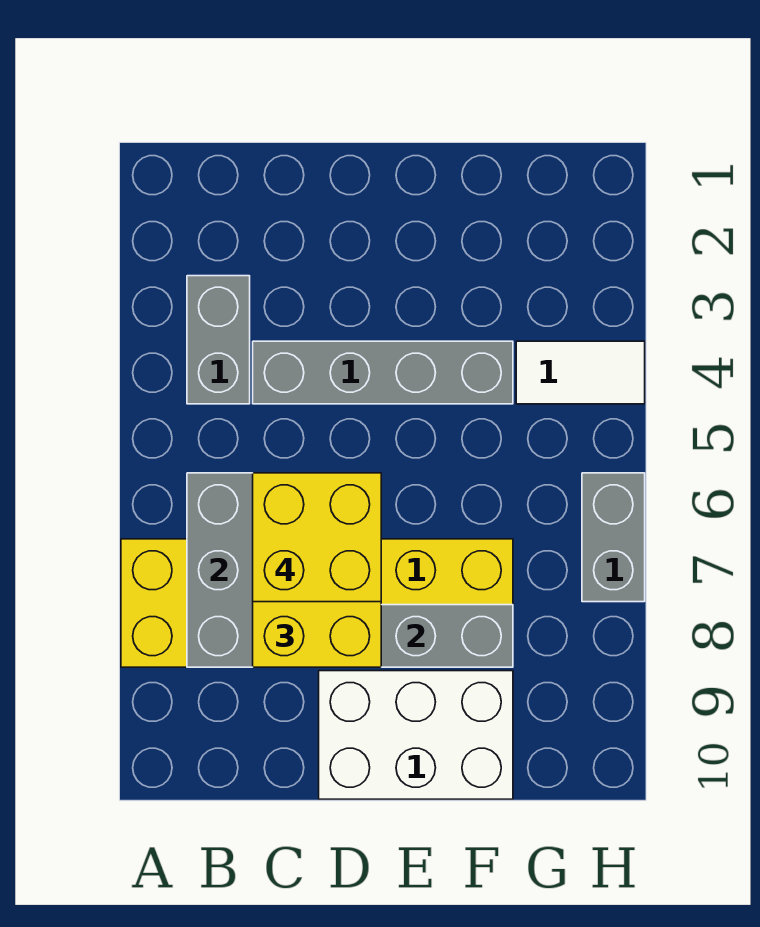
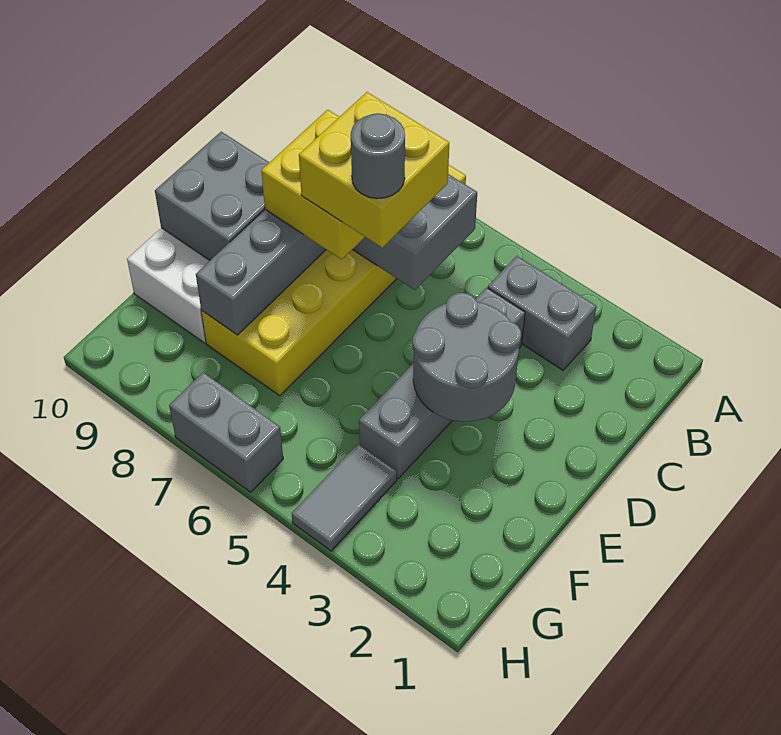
none -> grey round brick D3:E4 level 2
none -> grey round brick D6 level 5
none -> grey brick D9:E10 level 2
white tile G4:H4 level 1 -> grey tile G4:H4 level 1

